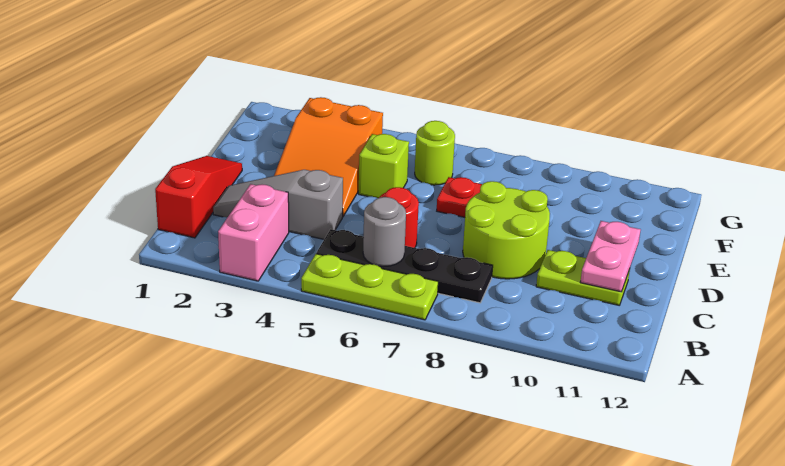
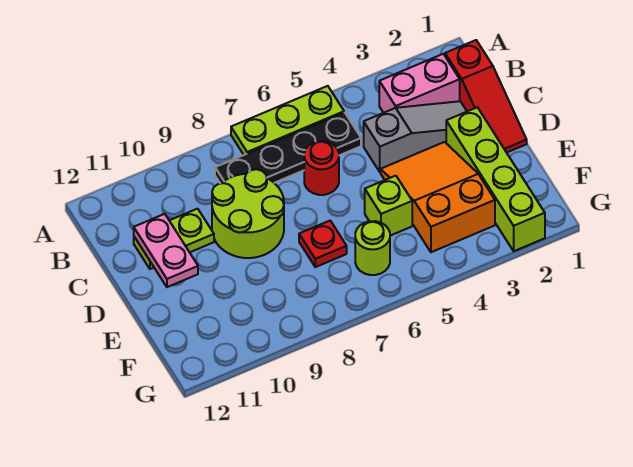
pink brick A3:B3 level 1 -> pink brick B2:B3 level 1
grey round brick B6 level 2 -> none
none -> lime brick D2:G2 level 1

